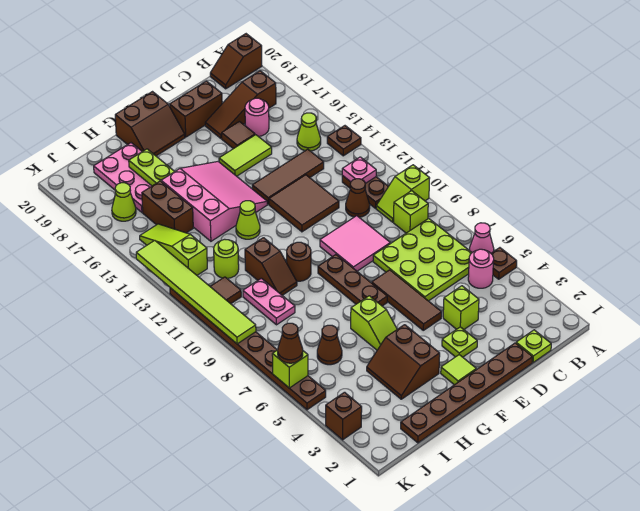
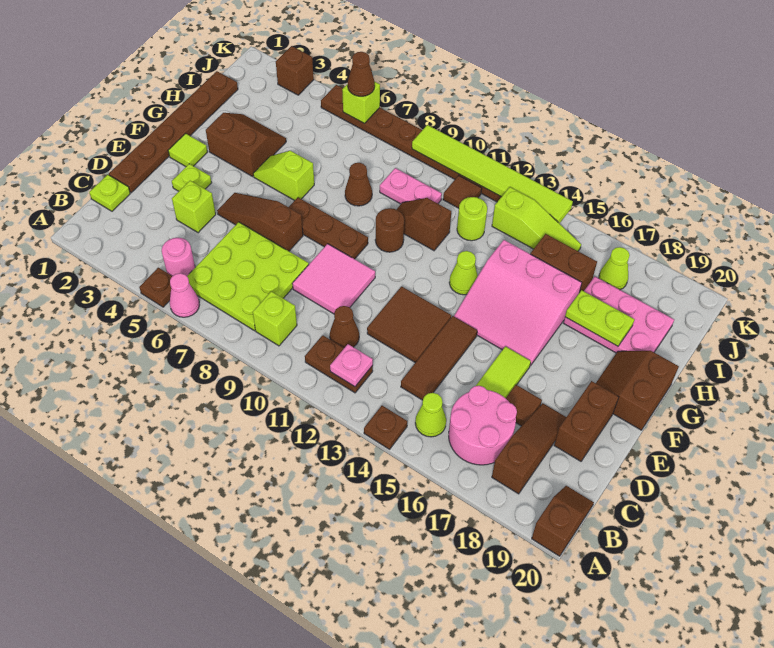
lime slope A10:B10 level 1 top A -> none
pink round brick C17 level 1 -> pink round brick B16:C17 level 1
brown tile E5:E7 level 1 -> brown slope E5:E7 level 1 top 7
brown cone I6 level 1 -> brown cone H8 level 1

